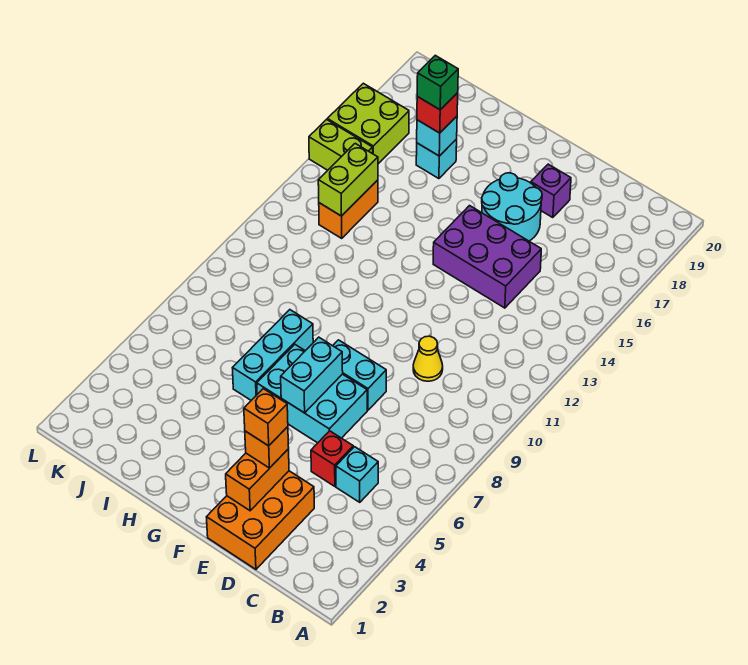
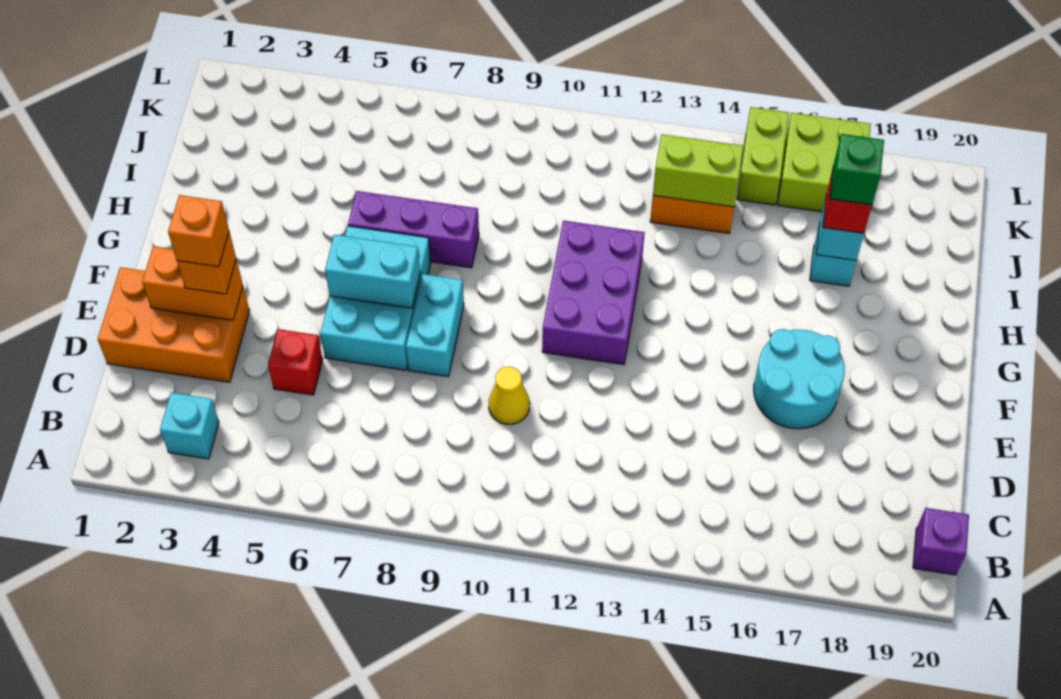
cyan brick C5 level 1 -> cyan brick B3 level 1
purple brick D14:F15 level 1 -> purple brick F11:H12 level 1
purple brick E18 level 1 -> purple brick B20 level 1
cyan brick H6:H8 level 1 -> purple brick H6:H8 level 1

